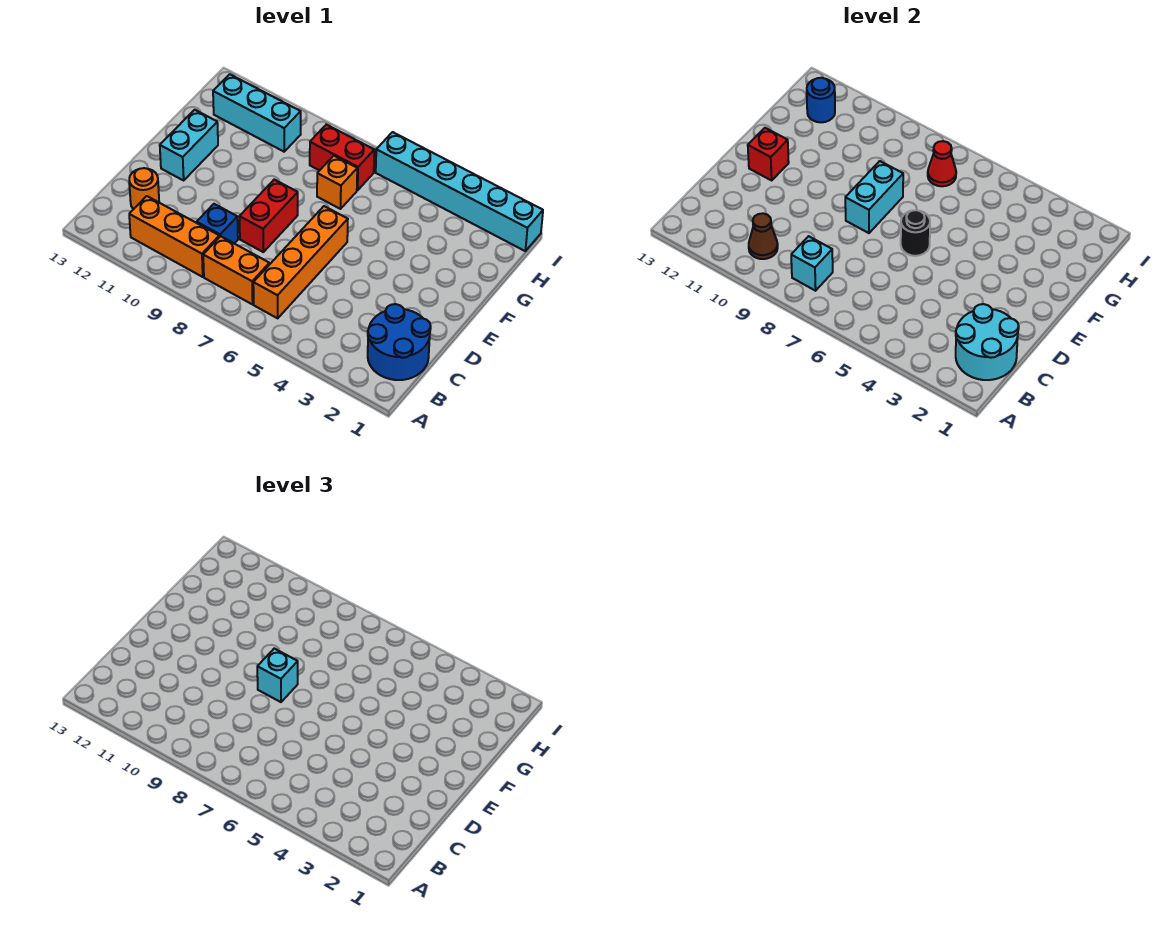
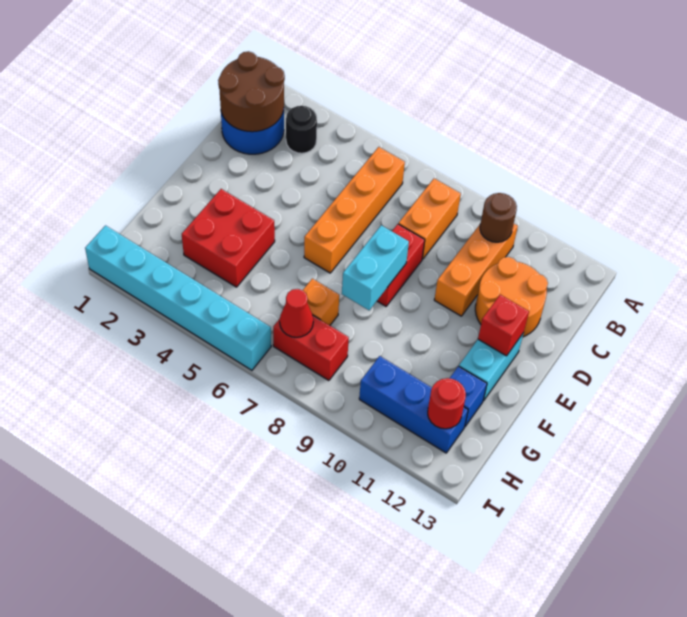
cyan round brick B1:C2 level 2 -> brown round brick B1:C2 level 2
orange brick B7:B8 level 1 -> orange brick B8:C8 level 1
cyan brick B8 level 2 -> none
orange brick B9:B11 level 1 -> orange brick B10:D10 level 1
brown cone B10 level 2 -> brown round brick B10 level 2
blue brick C9 level 1 -> blue brick G12 level 1
orange round brick C12 level 1 -> orange round brick C11:D12 level 1
black round brick E6 level 2 -> black round brick B3 level 1
cyan brick E8 level 3 -> none
none -> red brick F3:G4 level 1
cyan brick H10:H12 level 1 -> blue brick H10:H12 level 1
blue round brick H12 level 2 -> red round brick H12 level 2

